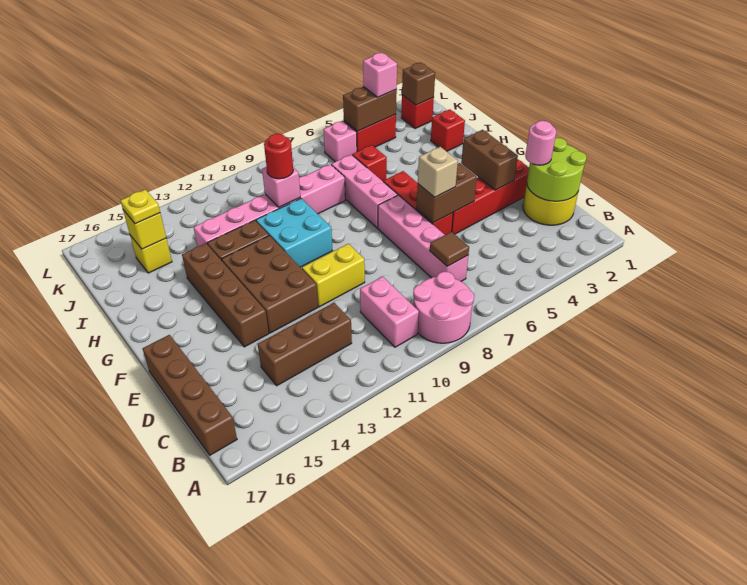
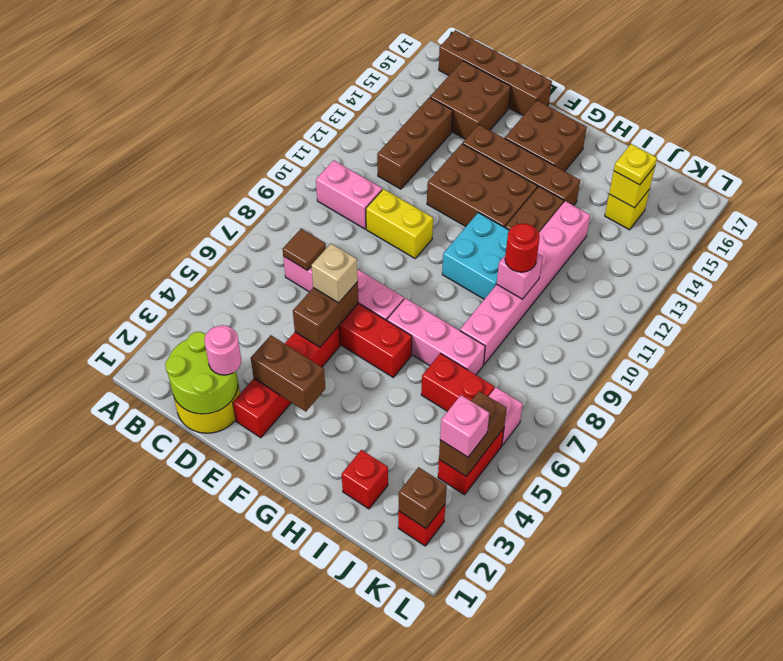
pink round brick A8:B9 level 1 -> none
none -> brown brick C15:D16 level 1
yellow brick E10:E11 level 1 -> yellow brick D10:E10 level 1
none -> brown brick F15:G16 level 1
red brick I6 level 1 -> red brick I6:J6 level 1

